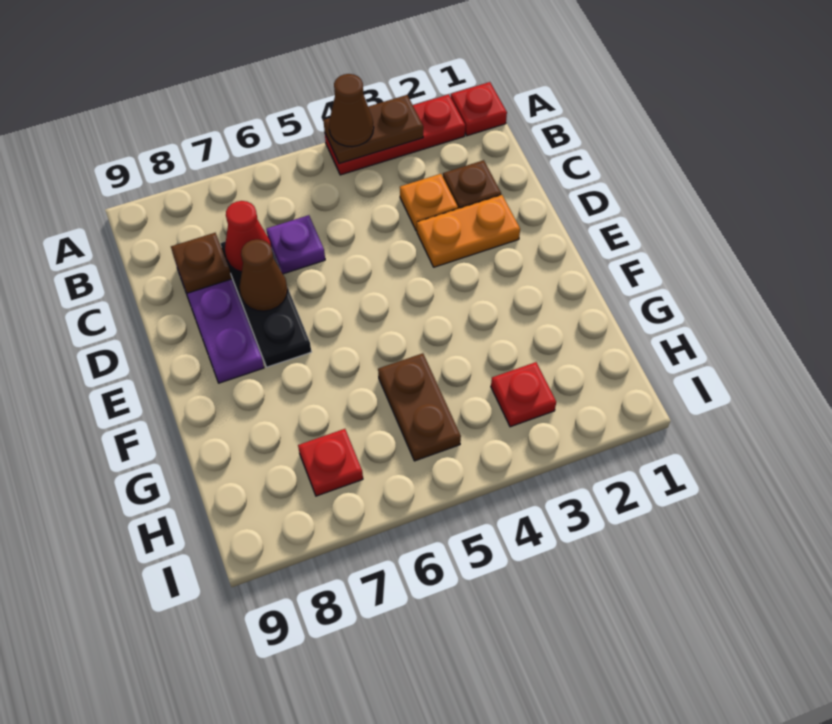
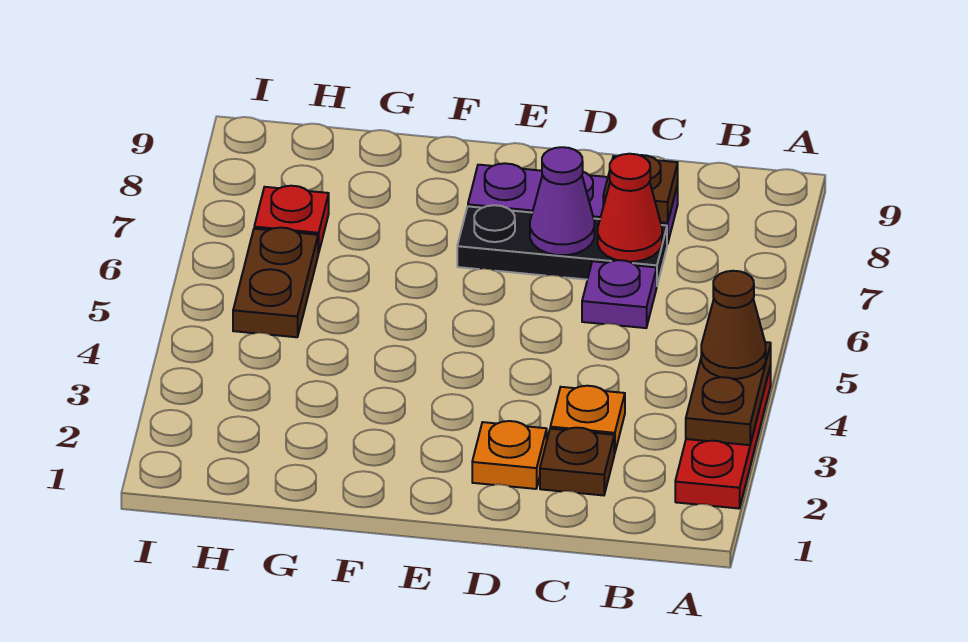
red plate A1 level 1 -> none
orange plate D2:D3 level 1 -> orange plate D2 level 1
brown cone D7 level 2 -> purple cone D7 level 2
brown plate G5:H5 level 1 -> brown plate H5:H6 level 1
red plate H3 level 1 -> none

